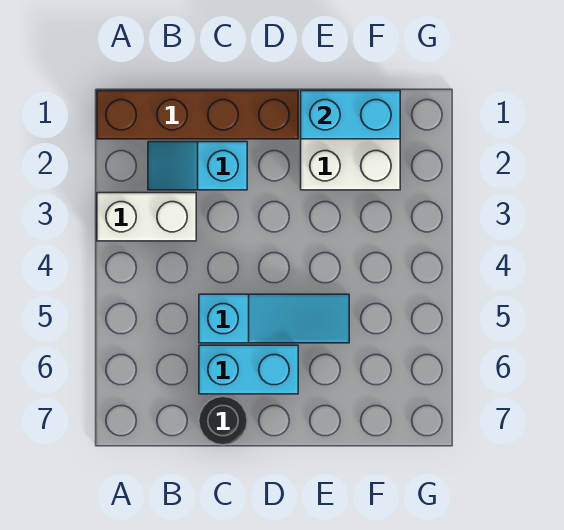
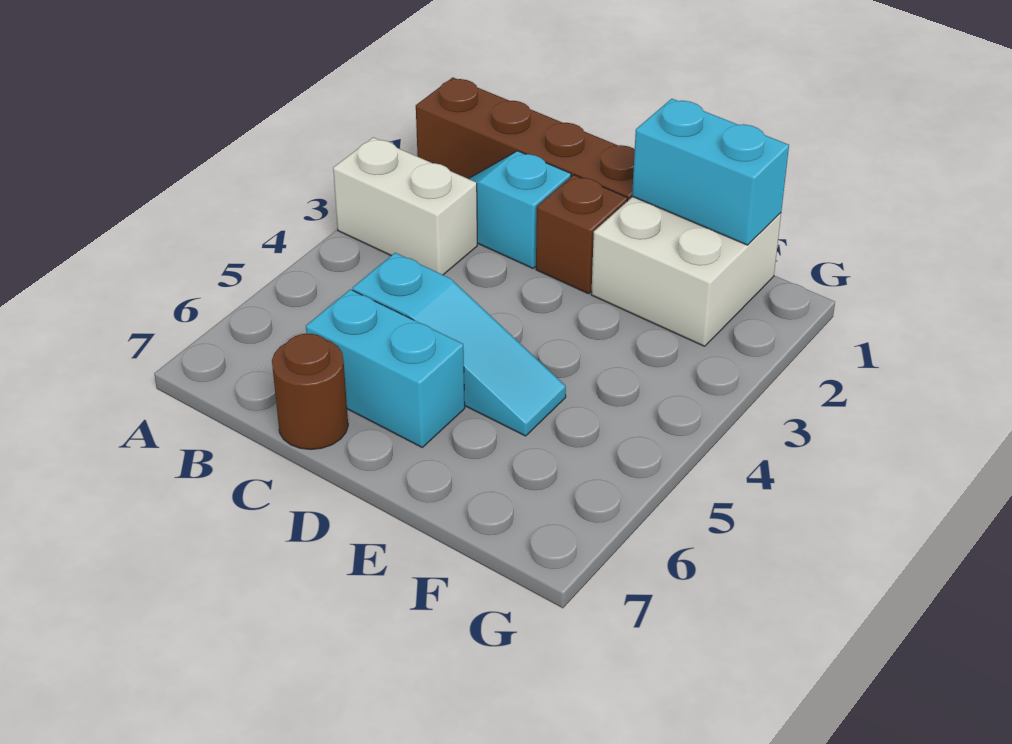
black round brick C7 level 1 -> brown round brick C7 level 1
none -> brown brick D2 level 1

